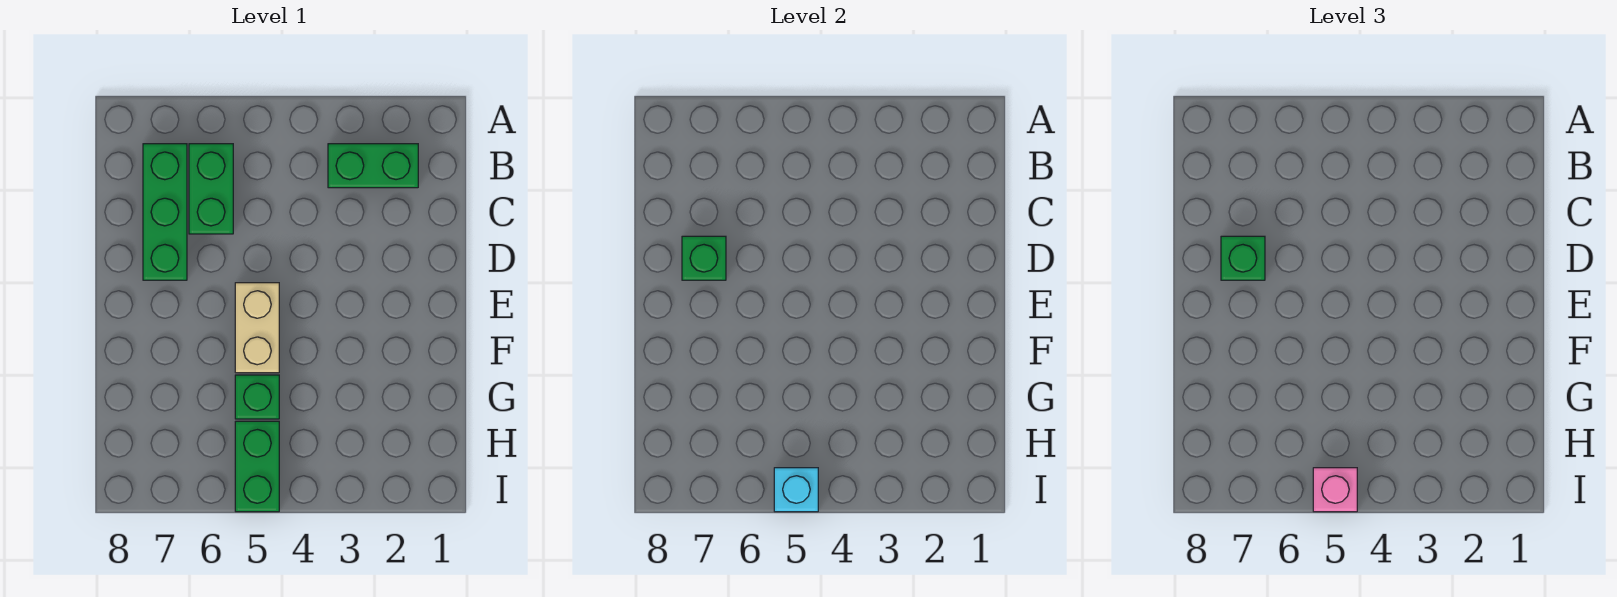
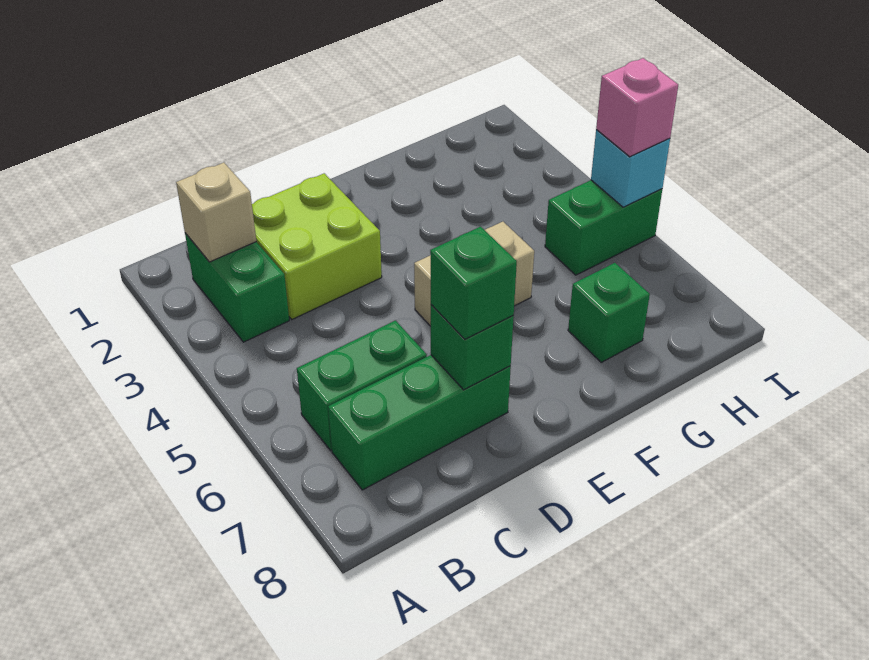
none -> tan brick B2 level 2
none -> lime brick C2:D3 level 1
green brick G5 level 1 -> green brick G7 level 1

